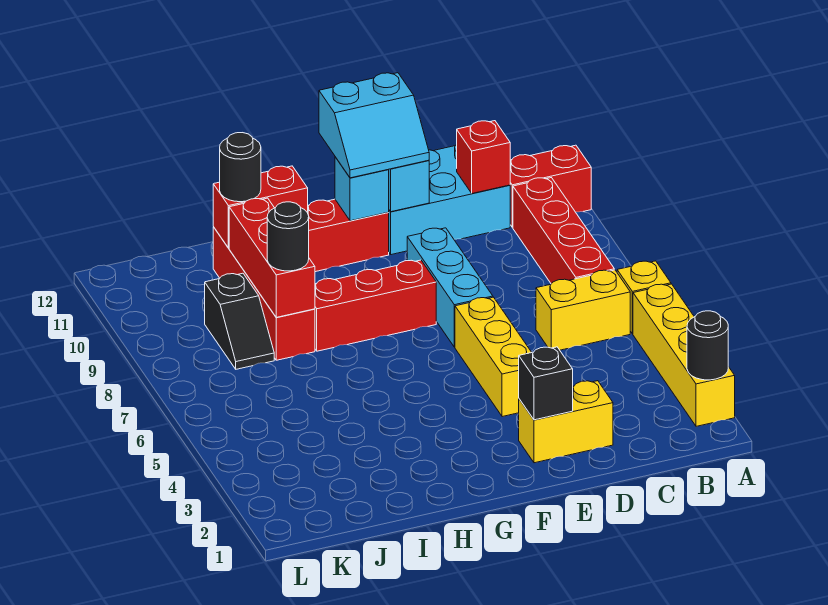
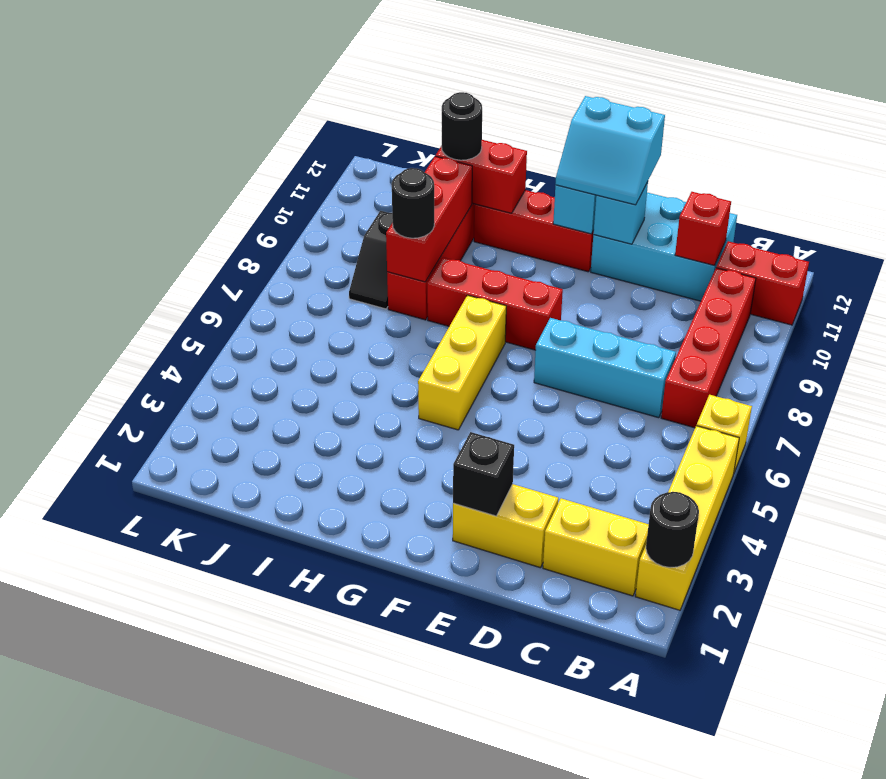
yellow brick B6:C6 level 1 -> yellow brick B2:C2 level 1
yellow brick E4:E6 level 1 -> yellow brick G5:G7 level 1
cyan brick E7:E9 level 1 -> cyan brick C7:E7 level 1

